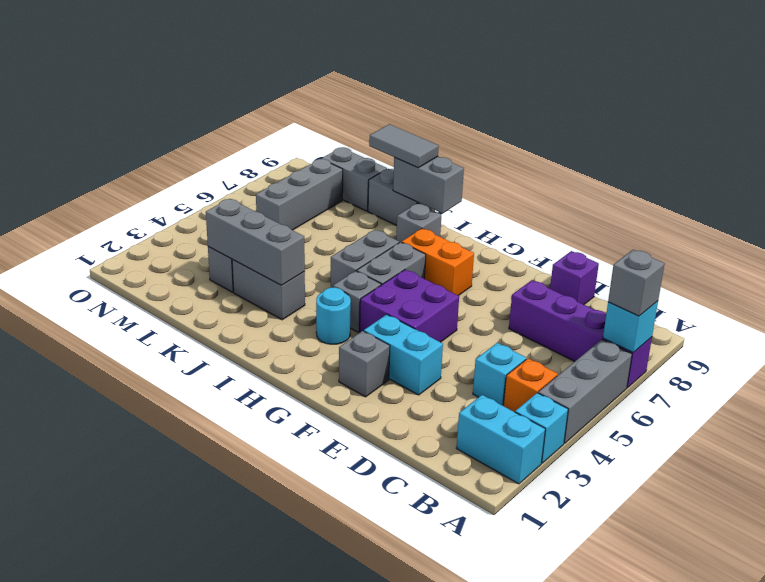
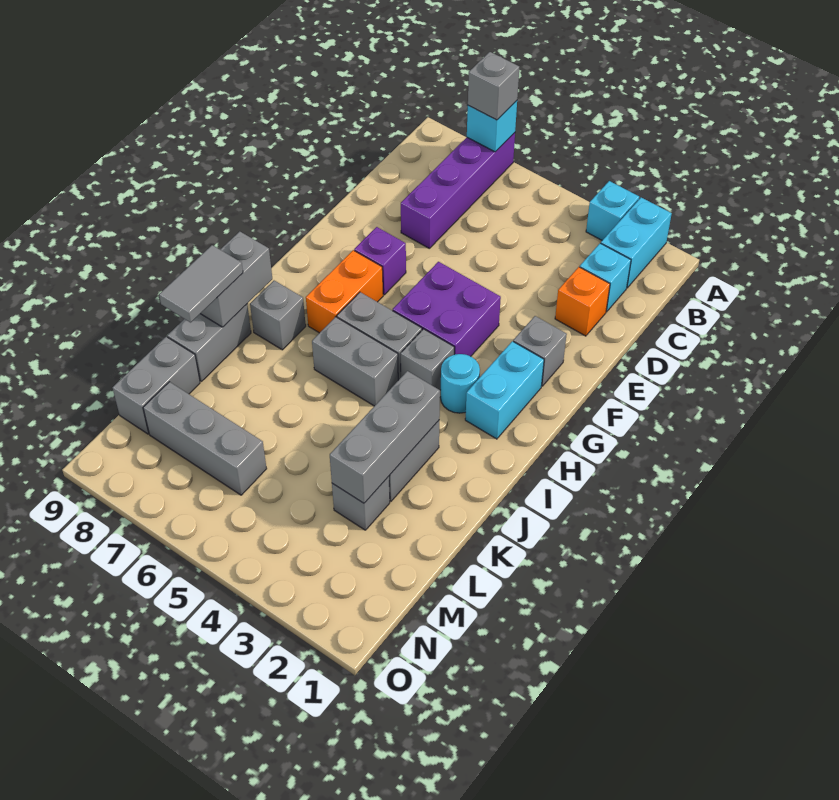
grey brick A4:A6 level 1 -> none
orange brick B4 level 1 -> orange brick D2 level 1
cyan brick C4 level 1 -> cyan brick C2 level 1
purple brick D9 level 1 -> purple brick F7 level 1
cyan brick E3:F3 level 1 -> cyan brick G2:H2 level 1

